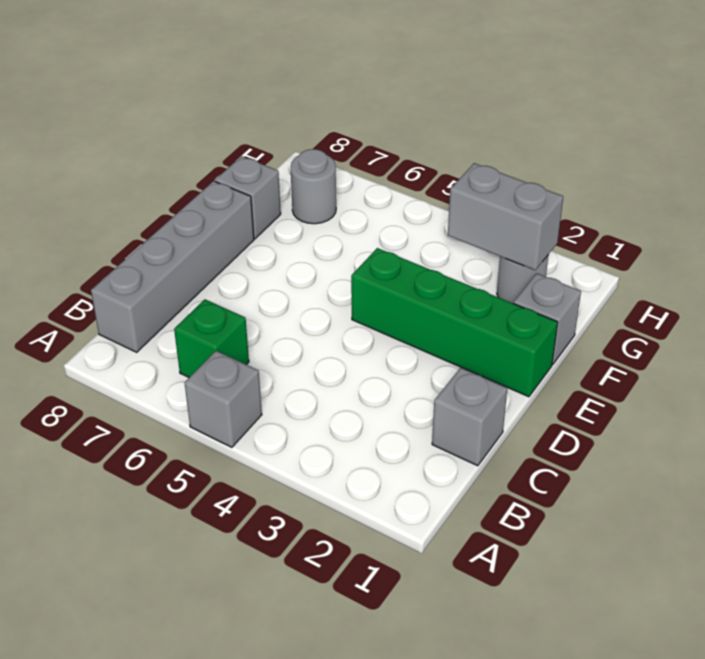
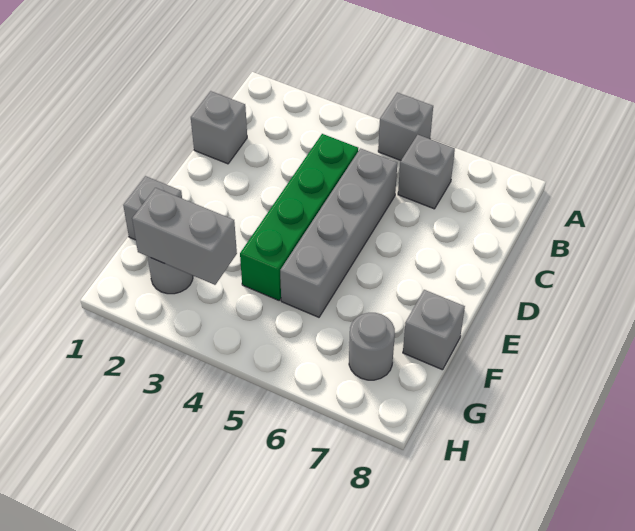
green brick B6 level 1 -> grey brick B6 level 1
grey brick B8:E8 level 1 -> grey brick C5:F5 level 1
green brick E1:E4 level 1 -> green brick C4:F4 level 1

